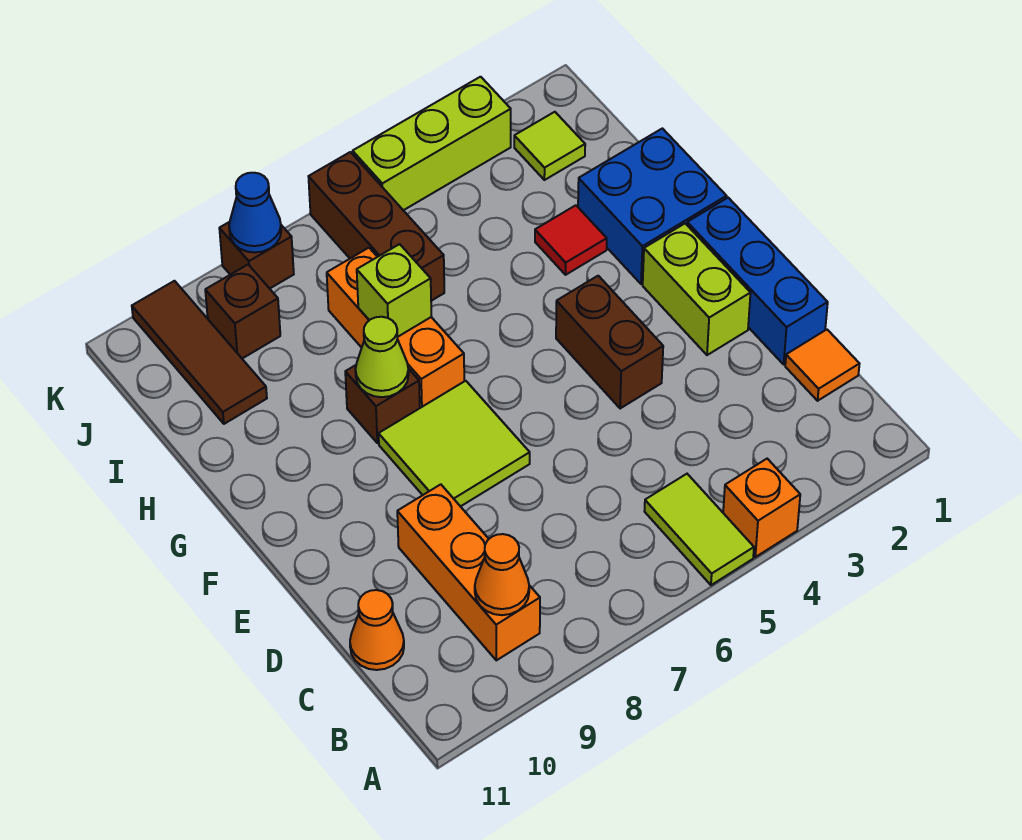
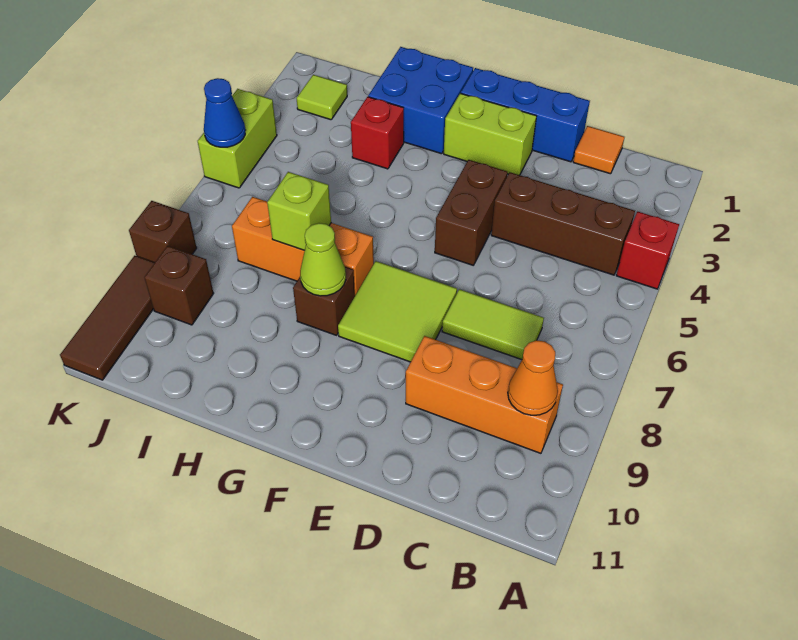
orange brick A4 level 1 -> red brick A4 level 1
lime tile A5:B5 level 1 -> lime tile C7:D7 level 1
orange cone C11 level 1 -> none
brown brick E4:F4 level 1 -> brown brick E4:E5 level 1
red tile H3 level 1 -> red brick H3 level 1
brown brick I6:K6 level 1 -> brown brick B4:D4 level 1
brown tile I10:K10 level 1 -> brown tile K9:K11 level 1
lime brick K3:K5 level 1 -> lime brick K4:K5 level 1
blue cone K8 level 2 -> blue cone K5 level 2

